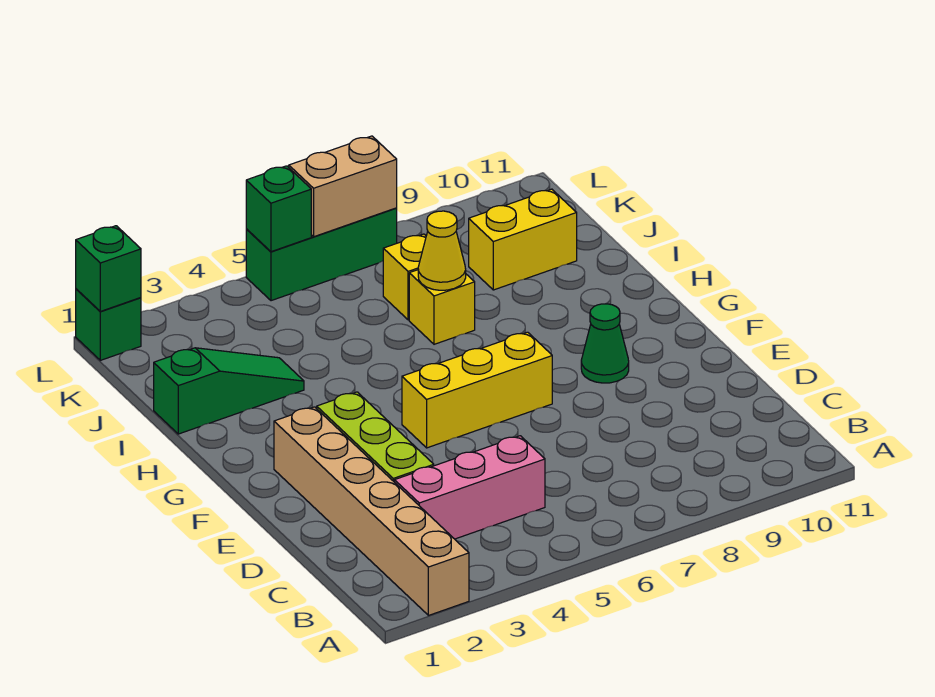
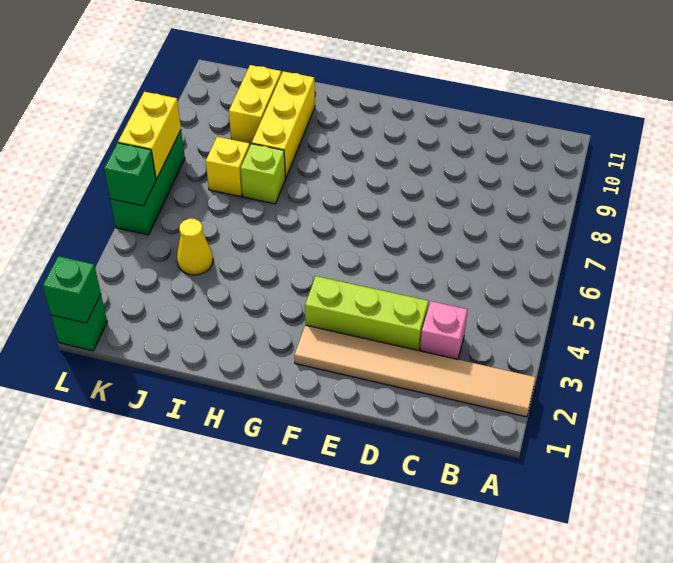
tan brick A2:F2 level 1 -> tan tile A2:F2 level 1
pink brick C3:C5 level 1 -> pink brick C3 level 1
yellow brick F5:F7 level 1 -> yellow brick I8:I10 level 1
green cone F9 level 1 -> none
green slope I1:I3 level 1 top 1 -> none
yellow brick I7 level 1 -> lime brick I7 level 1
yellow cone I7 level 2 -> yellow cone J4 level 1
tan brick L6:L7 level 2 -> yellow brick L6:L7 level 2

